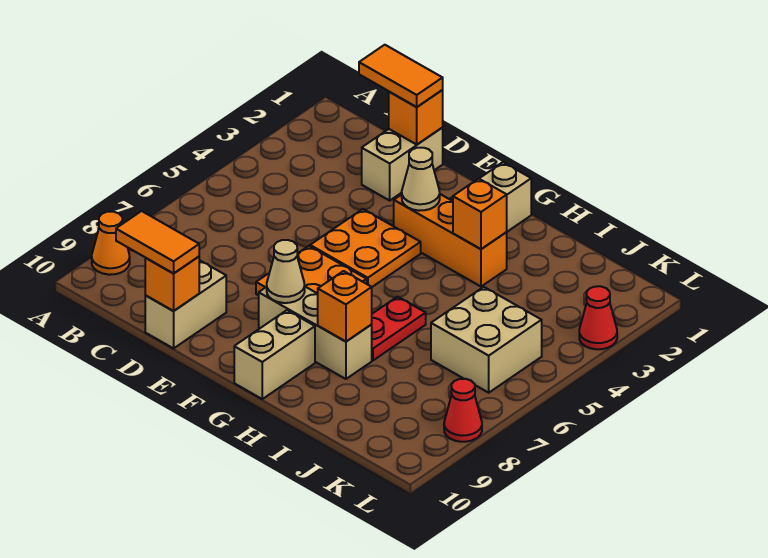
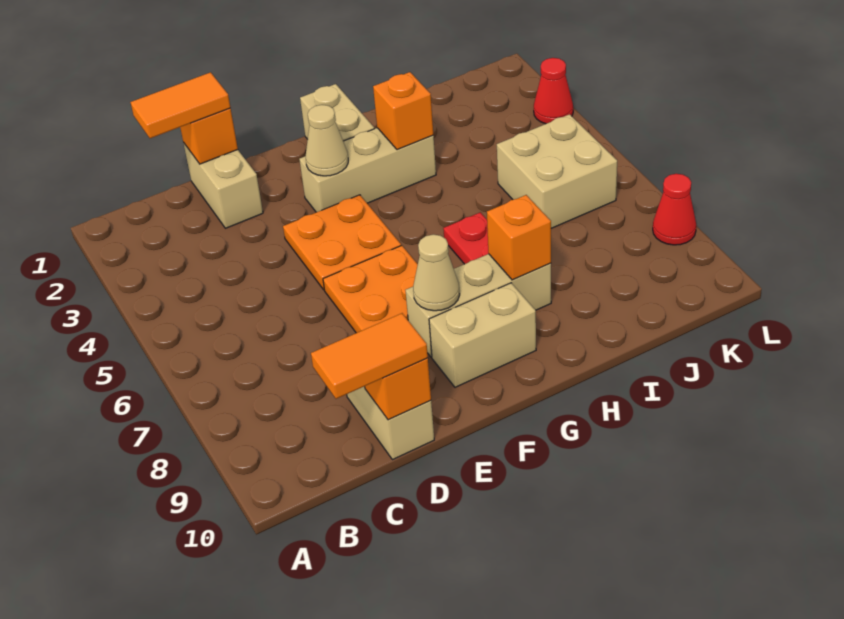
orange cone A9 level 1 -> none
orange brick F3:H3 level 1 -> tan brick F3:H3 level 1
tan brick G9:G10 level 1 -> tan brick F9:G9 level 1

